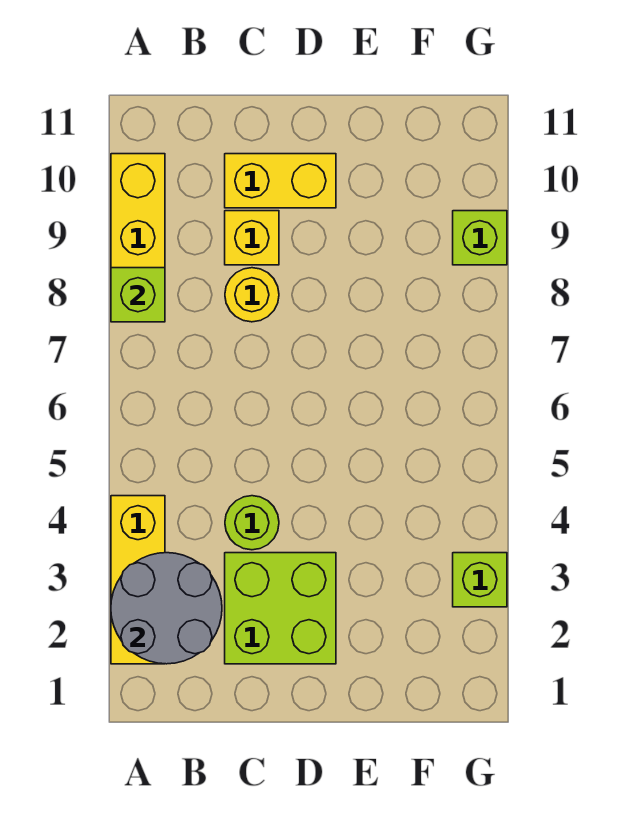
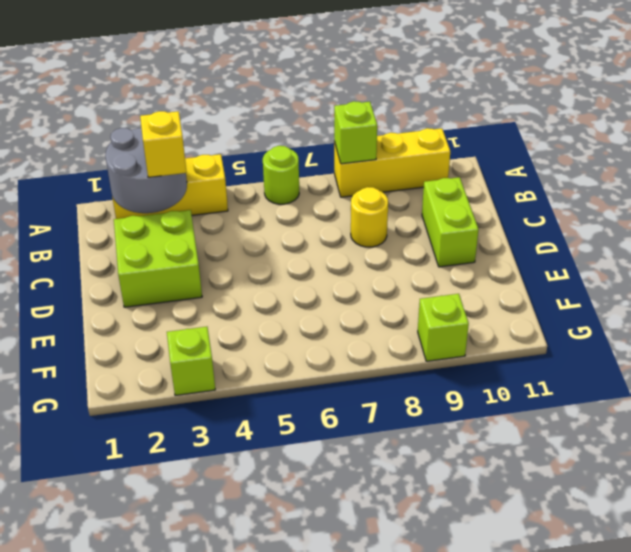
lime round brick C4 level 1 -> lime round brick A6 level 1
yellow brick C9 level 1 -> yellow brick B3 level 3
yellow brick C10:D10 level 1 -> lime brick C10:D10 level 1

